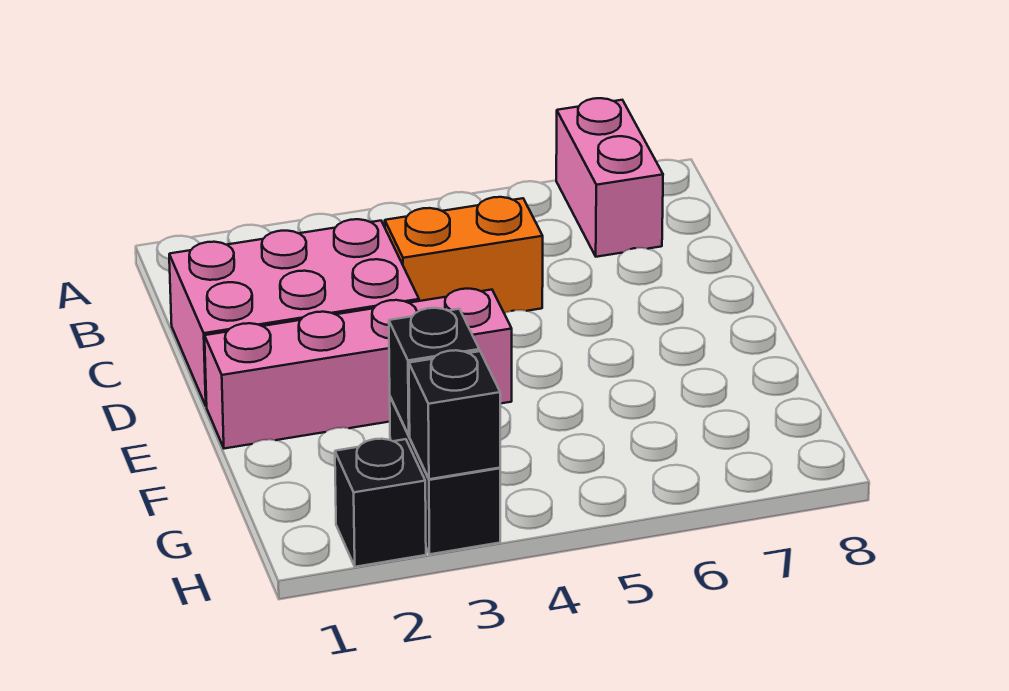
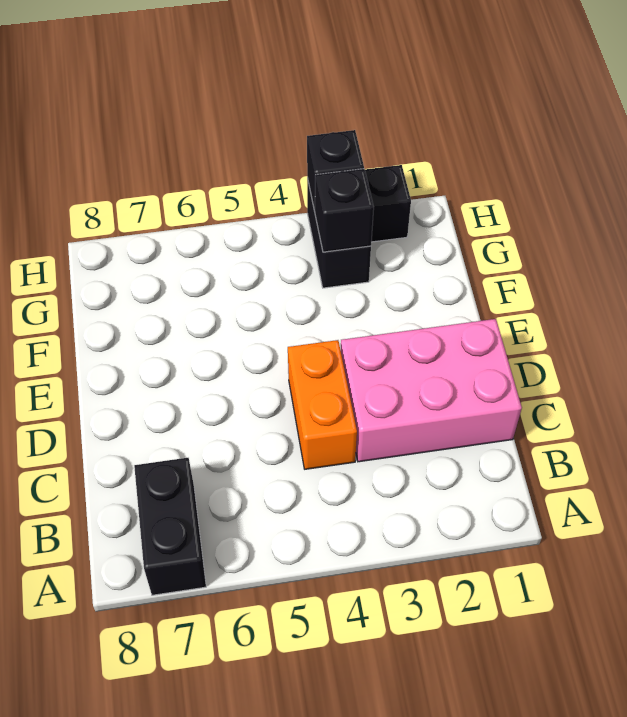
pink brick A7:B7 level 1 -> black brick A7:B7 level 1
orange brick C4:C5 level 1 -> orange brick C4:D4 level 1
pink brick E1:E4 level 1 -> none

